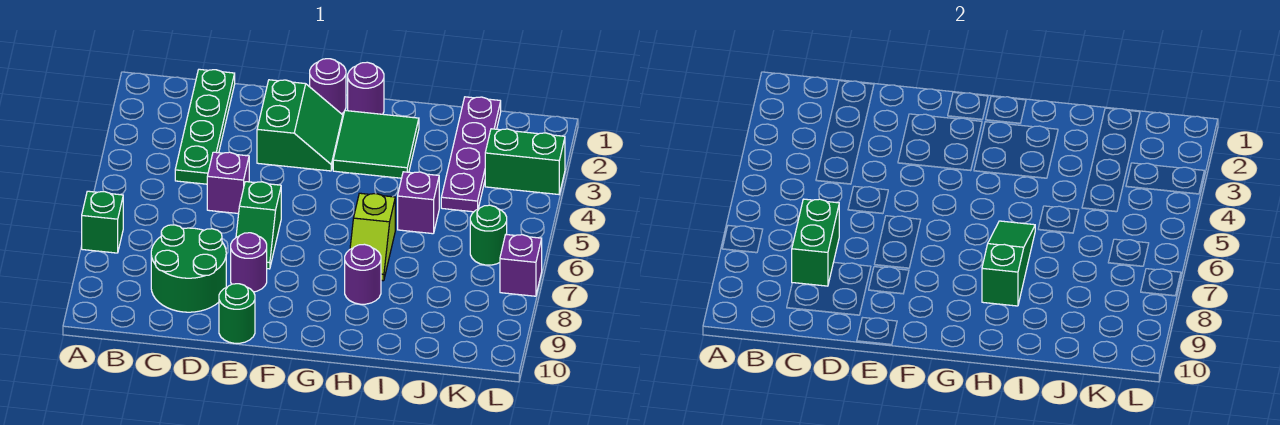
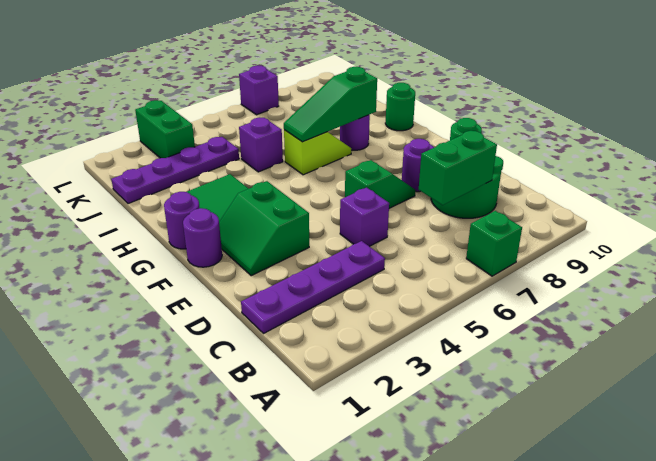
green plate C1:C4 level 1 -> purple plate C1:C4 level 1
green slope E2:F3 level 1 top E -> green slope E2:F3 level 1 top 3
green round brick K6 level 1 -> green round brick H10 level 1

